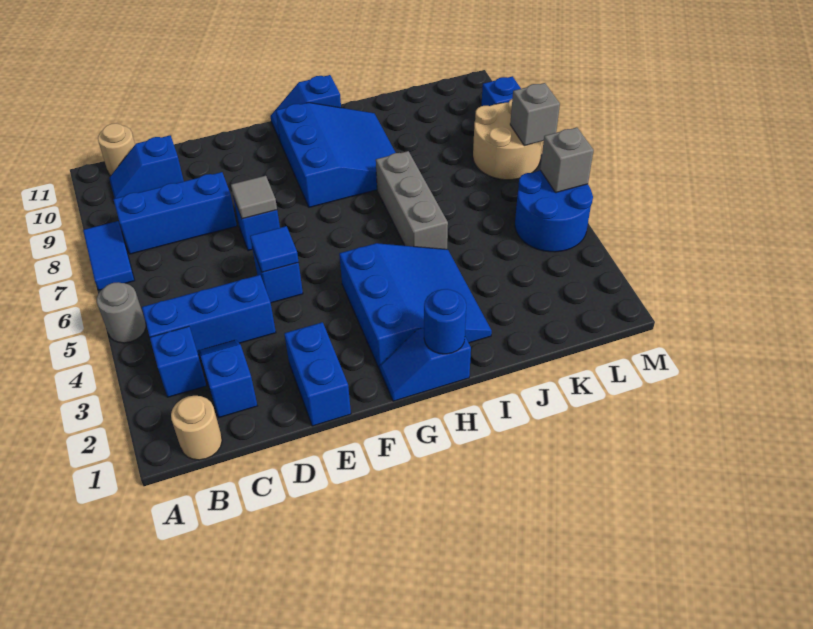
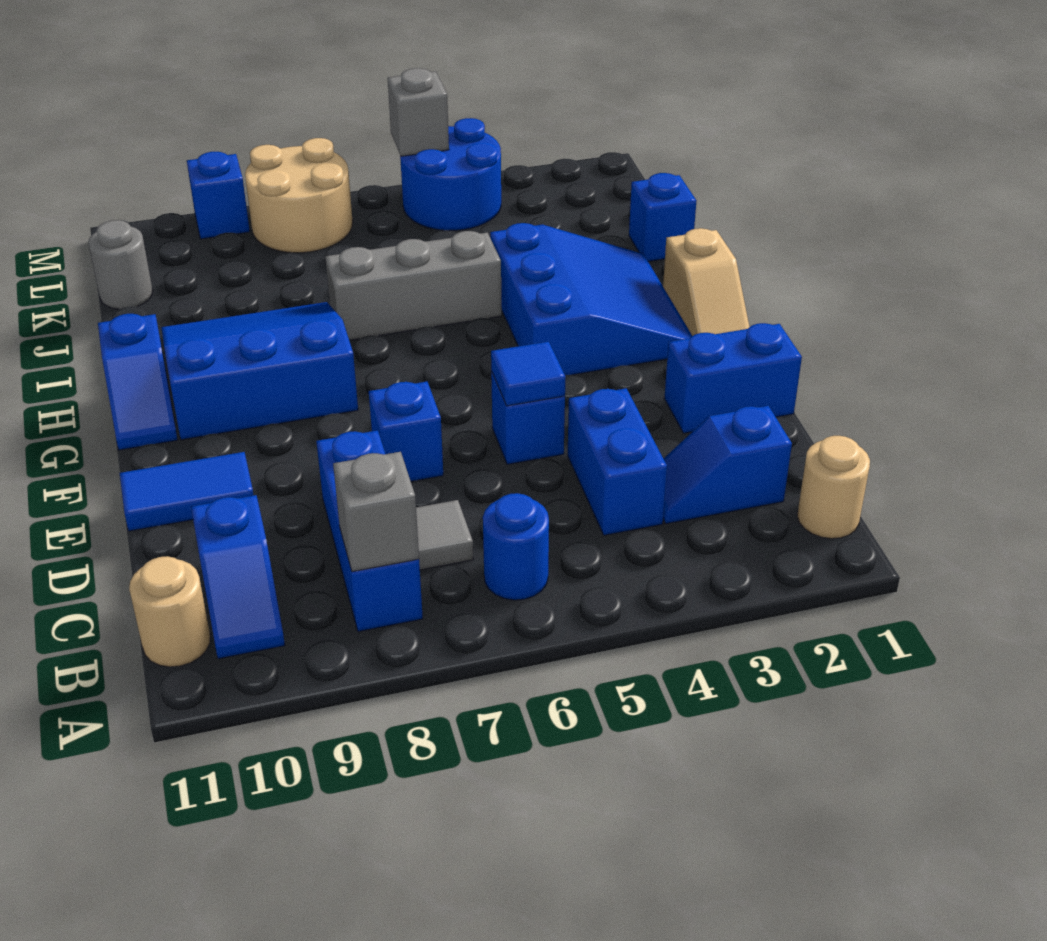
grey round brick A5 level 1 -> grey round brick K11 level 1
blue tile A7:A8 level 1 -> blue tile E10:E11 level 1
blue brick B3 level 1 -> blue brick J1 level 1
blue brick B4:D4 level 1 -> blue brick C4:D4 level 1
grey tile E7 level 2 -> grey tile C7 level 1
blue slope G1:H1 level 1 top H -> tan slope G1:H1 level 1 top H
blue slope G2:I4 level 1 top G -> blue slope G2:I4 level 1 top 4
blue round brick H1 level 2 -> blue round brick B6 level 1
grey brick M7 level 2 -> grey brick B8 level 2

